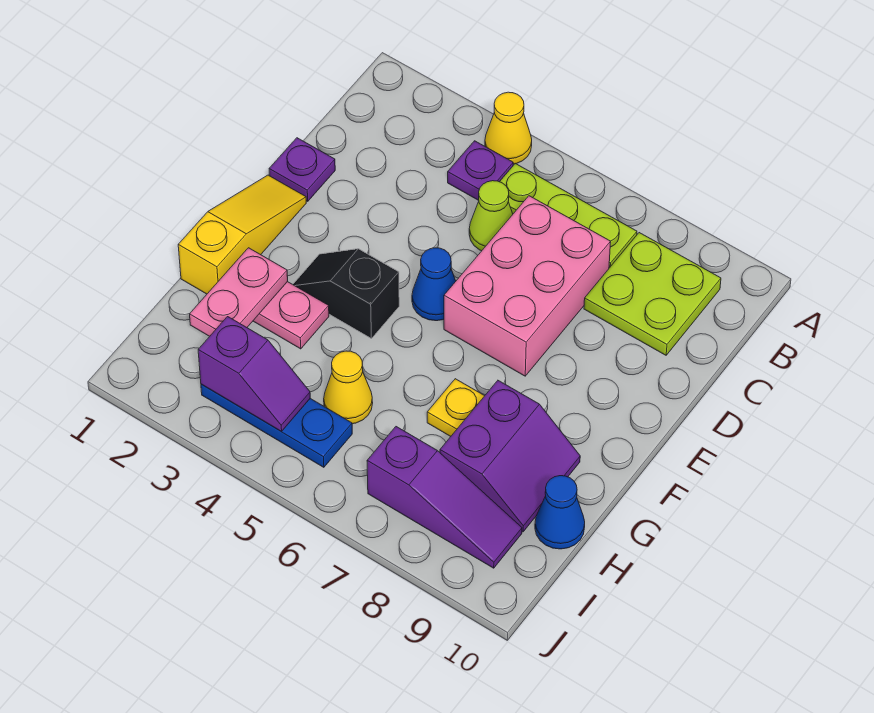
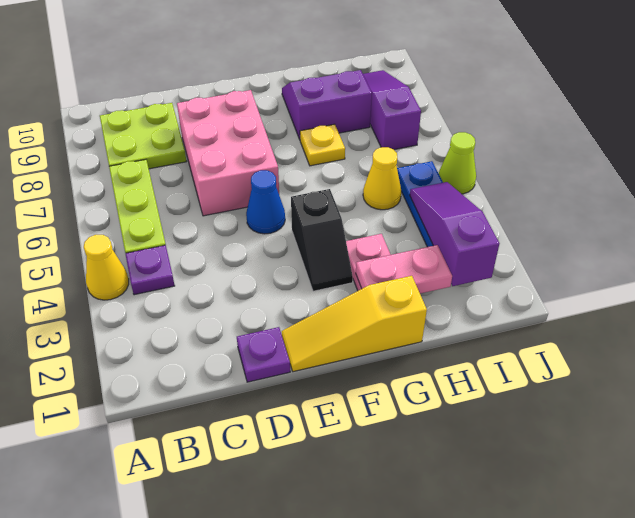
lime cone C5 level 1 -> lime cone J5 level 1
pink brick C6:E7 level 1 -> pink brick D6:E8 level 1
blue cone H10 level 1 -> none
purple slope I3:I4 level 2 top 3 -> purple slope I2:I4 level 2 top 2

